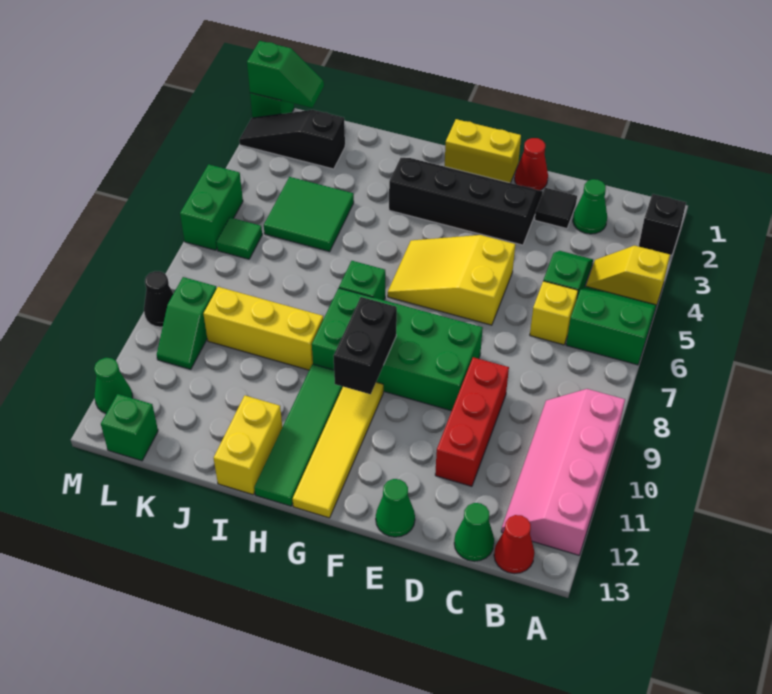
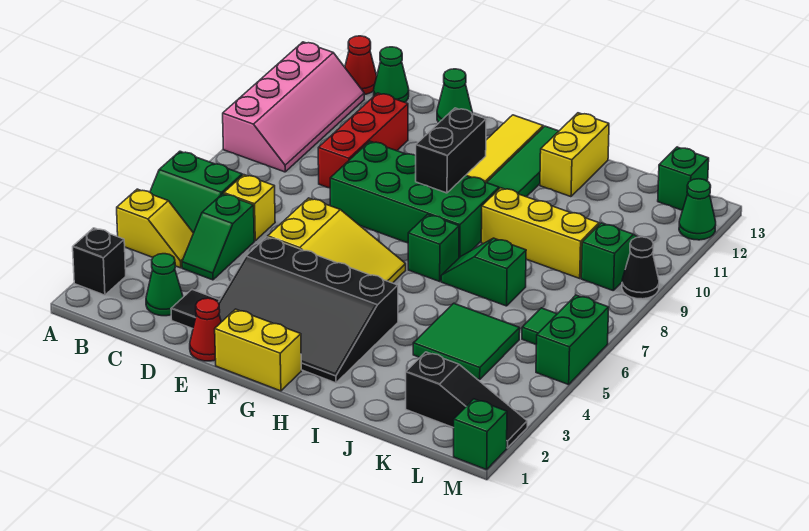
black slope E2:H3 level 1 top 3 -> black slope E2:H4 level 1 top 4
green slope L1:M1 level 2 top M -> green slope I7:J7 level 1 top J

